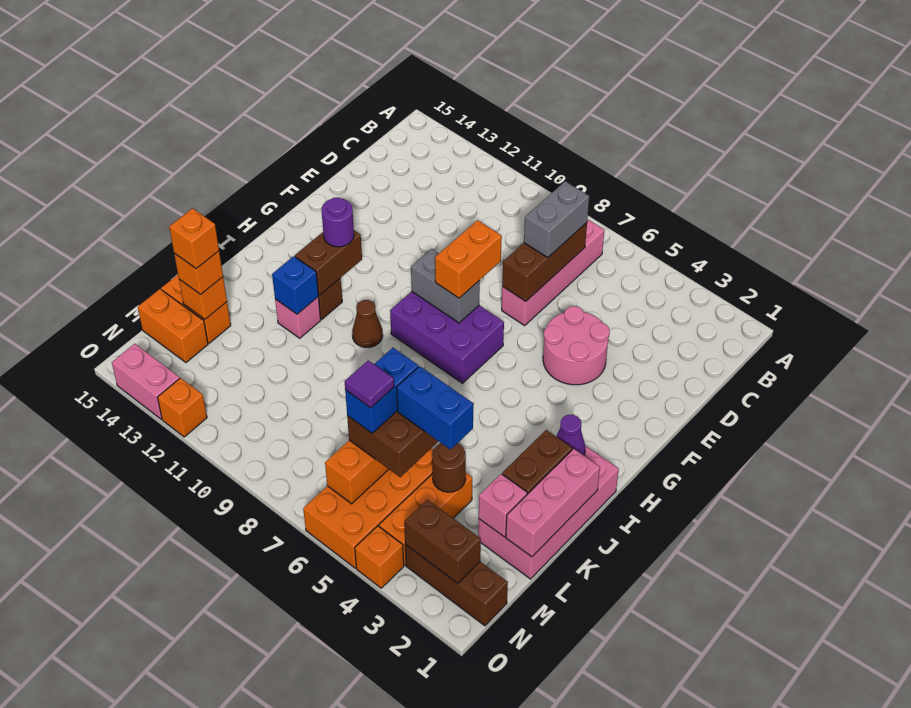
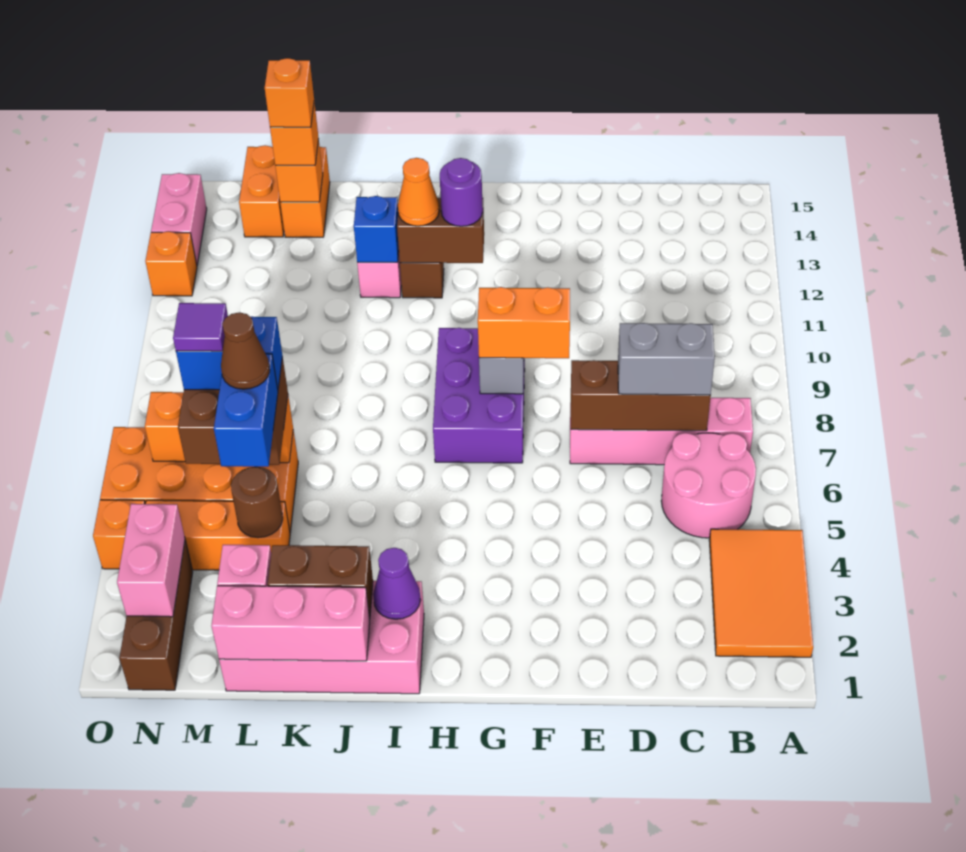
none -> orange tile A2:B4 level 1
pink round brick E4:F5 level 1 -> pink round brick B5:C6 level 1
brown cone I10 level 1 -> brown cone L5 level 5
none -> orange cone I12 level 3
brown brick N2:N3 level 2 -> pink brick N2:N3 level 2

